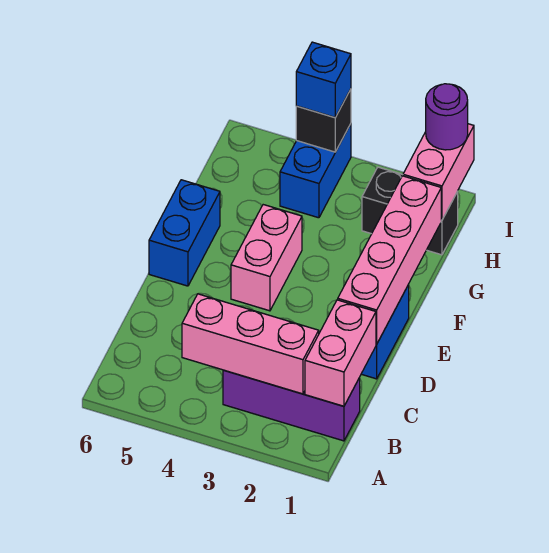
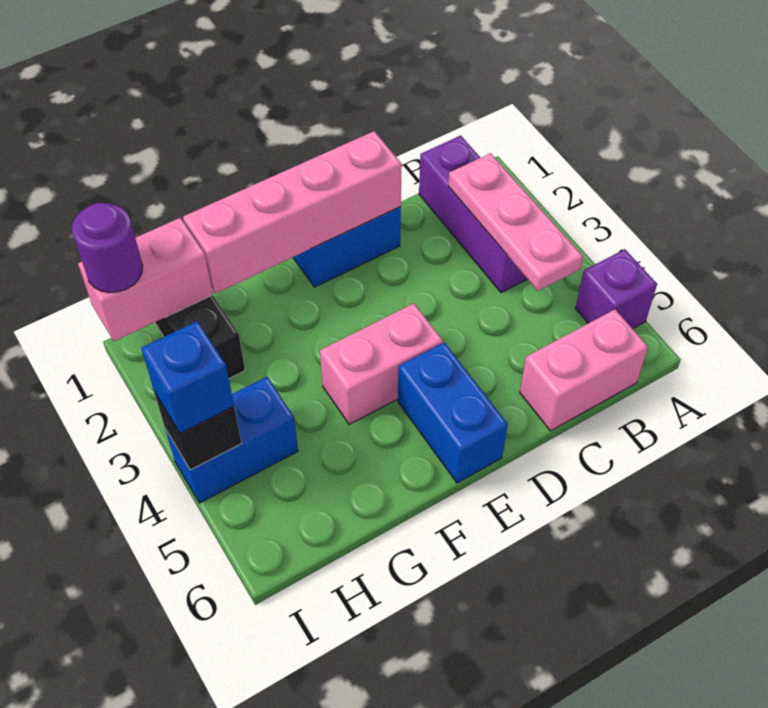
none -> purple brick A5 level 1
pink brick B1:C1 level 2 -> pink brick B6:C6 level 1
pink brick B2:B4 level 2 -> pink plate B2:B4 level 2
blue brick E6:F6 level 1 -> blue brick E5:E6 level 1

